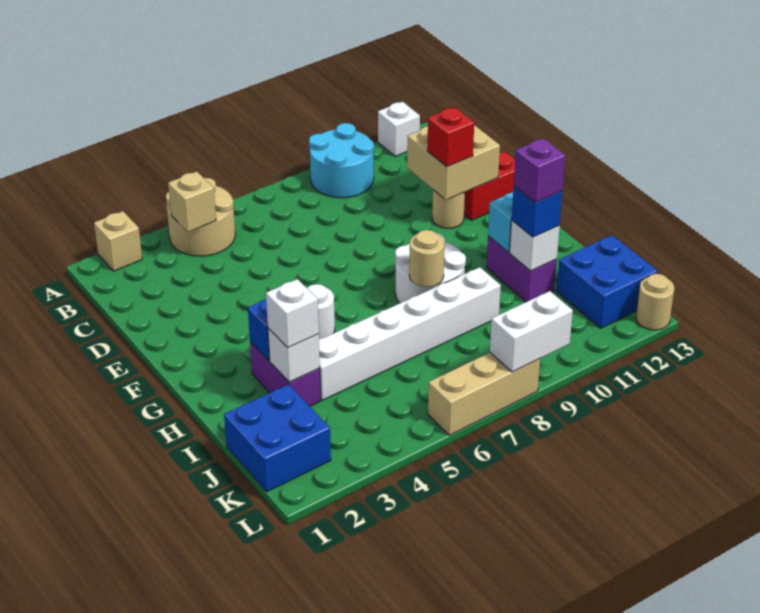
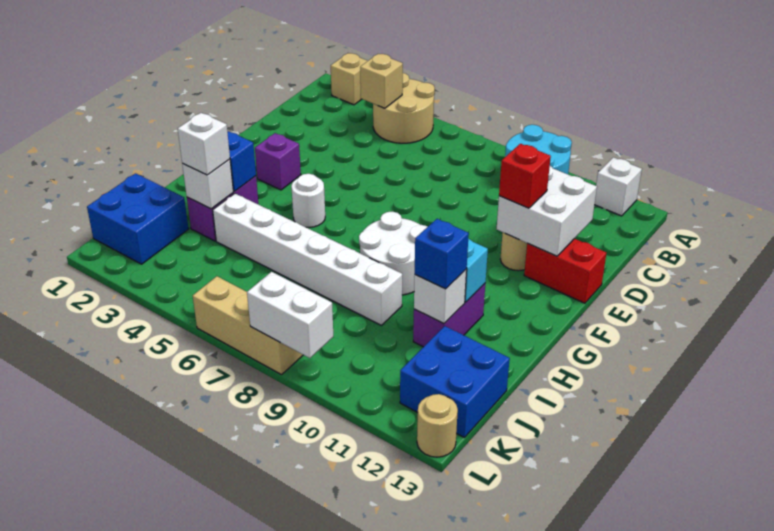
tan brick D11:E12 level 2 -> white brick D11:E12 level 2
tan round brick H8 level 2 -> none
purple brick I11 level 4 -> purple brick F3 level 1

